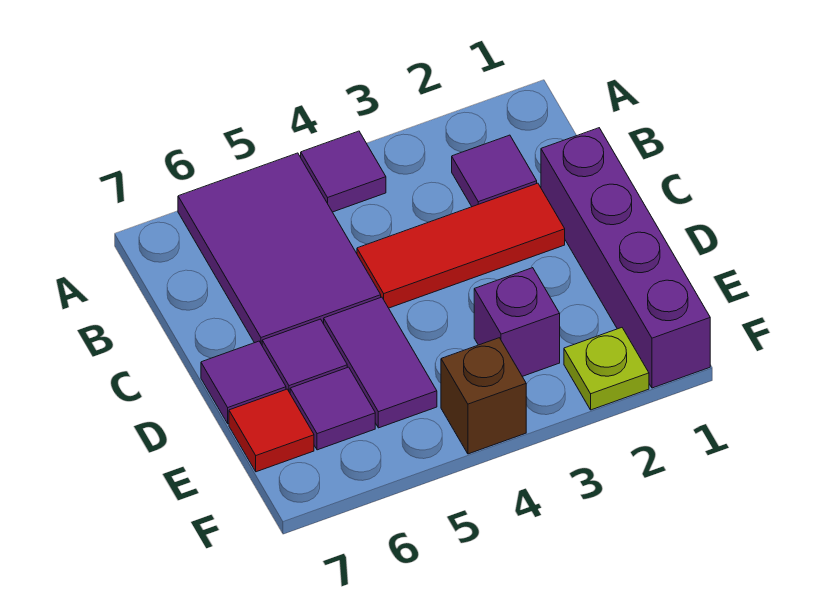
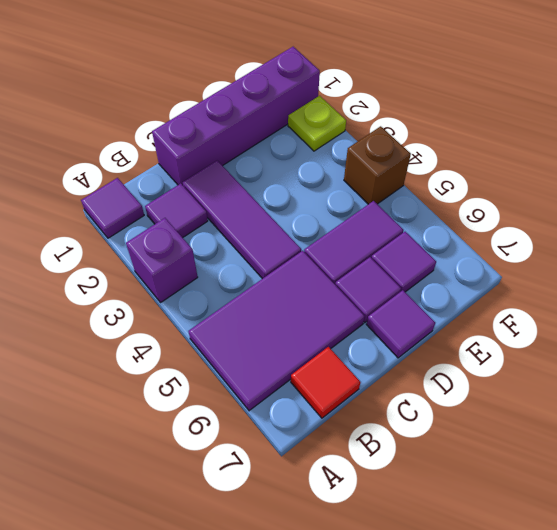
purple tile A4 level 1 -> purple tile A1 level 1
red tile C2:C4 level 1 -> purple tile C2:C4 level 1
purple brick E3 level 1 -> purple brick A3 level 1
red tile E7 level 1 -> red tile B7 level 1

